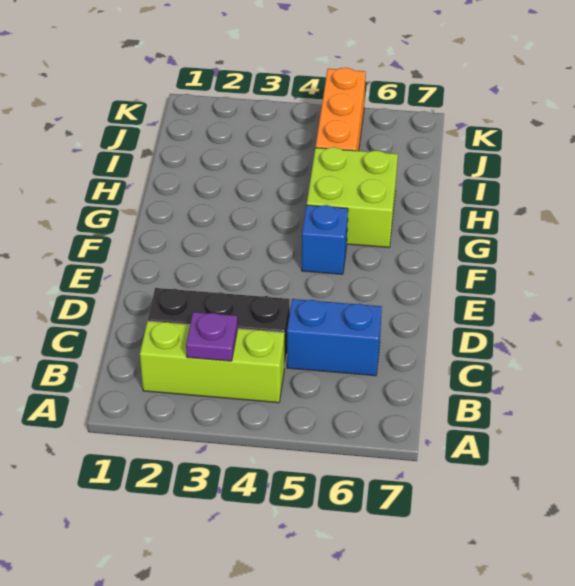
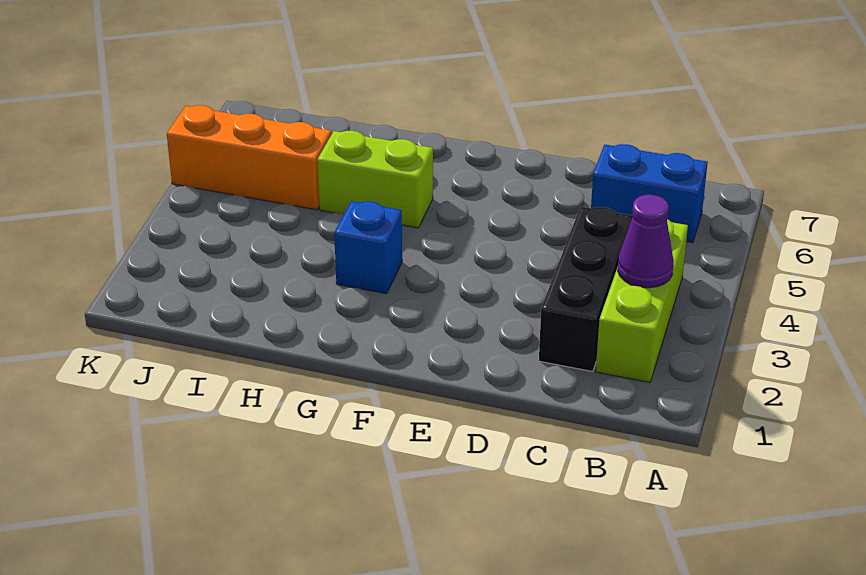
purple plate B3 level 2 -> purple cone B3 level 2
blue brick C5:C6 level 1 -> blue brick B6:C6 level 1
blue brick F5 level 1 -> blue brick G3 level 1
lime brick G5:H6 level 1 -> lime brick G5:H5 level 1

